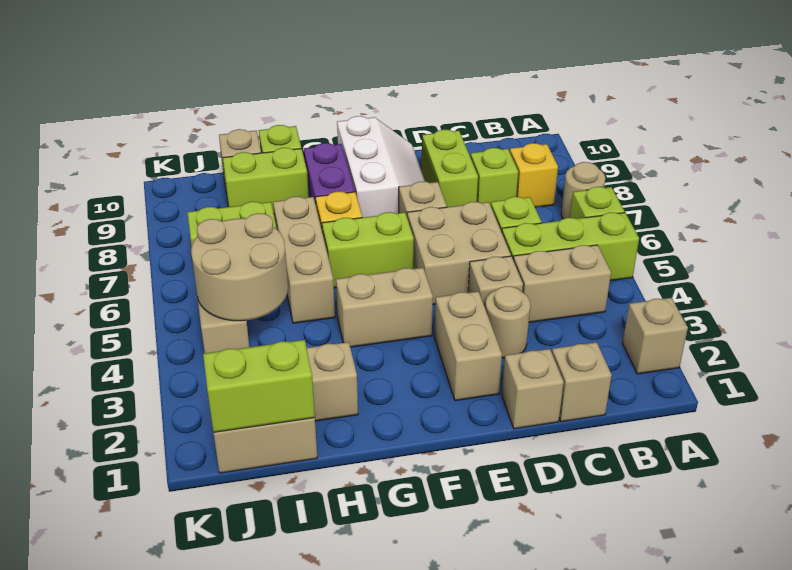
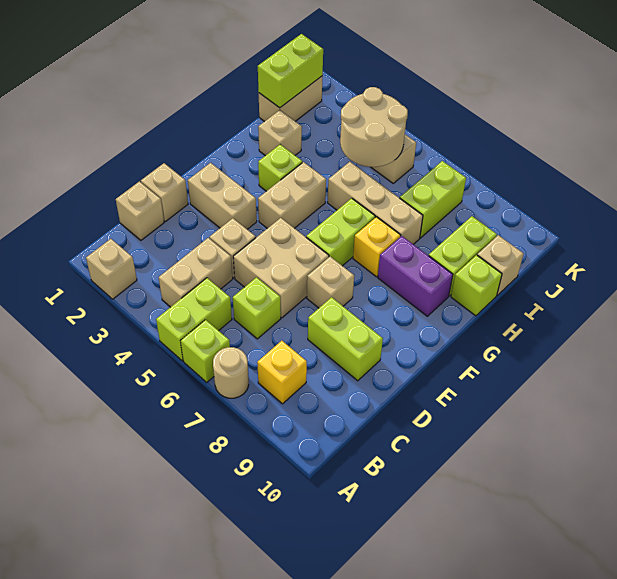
lime brick A5:C5 level 1 -> lime brick A5:B5 level 1
lime brick C8 level 1 -> lime brick G3 level 1
tan round brick D3 level 1 -> none
white slope E8:F10 level 1 top F -> none

